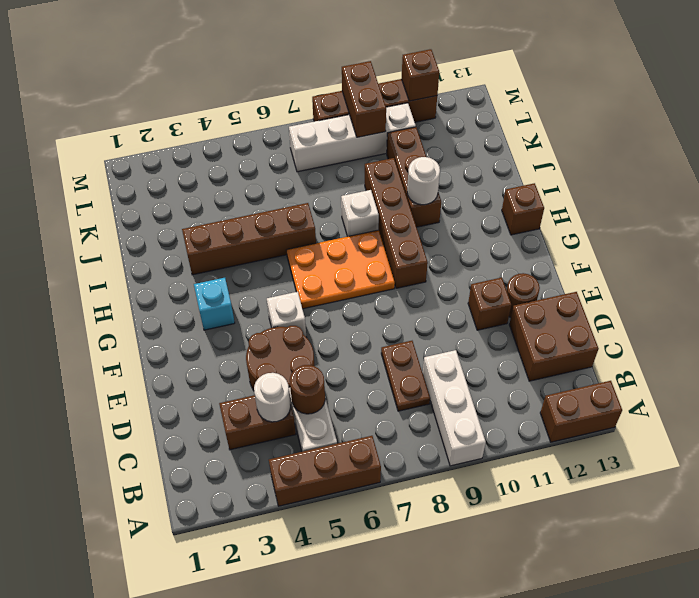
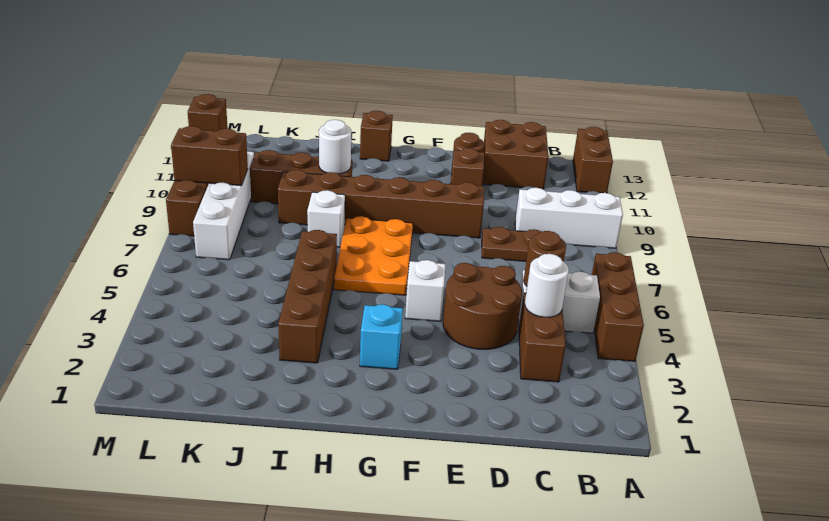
brown brick G9:J9 level 1 -> brown brick E9:J9 level 1

